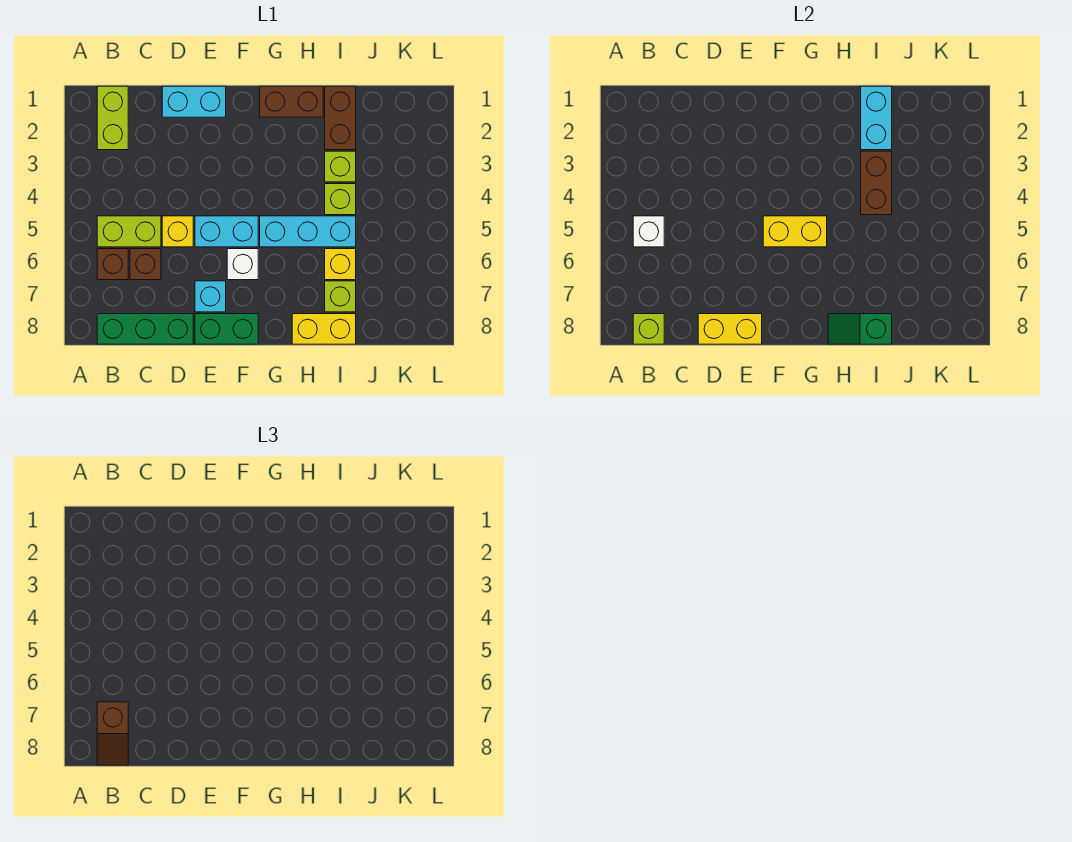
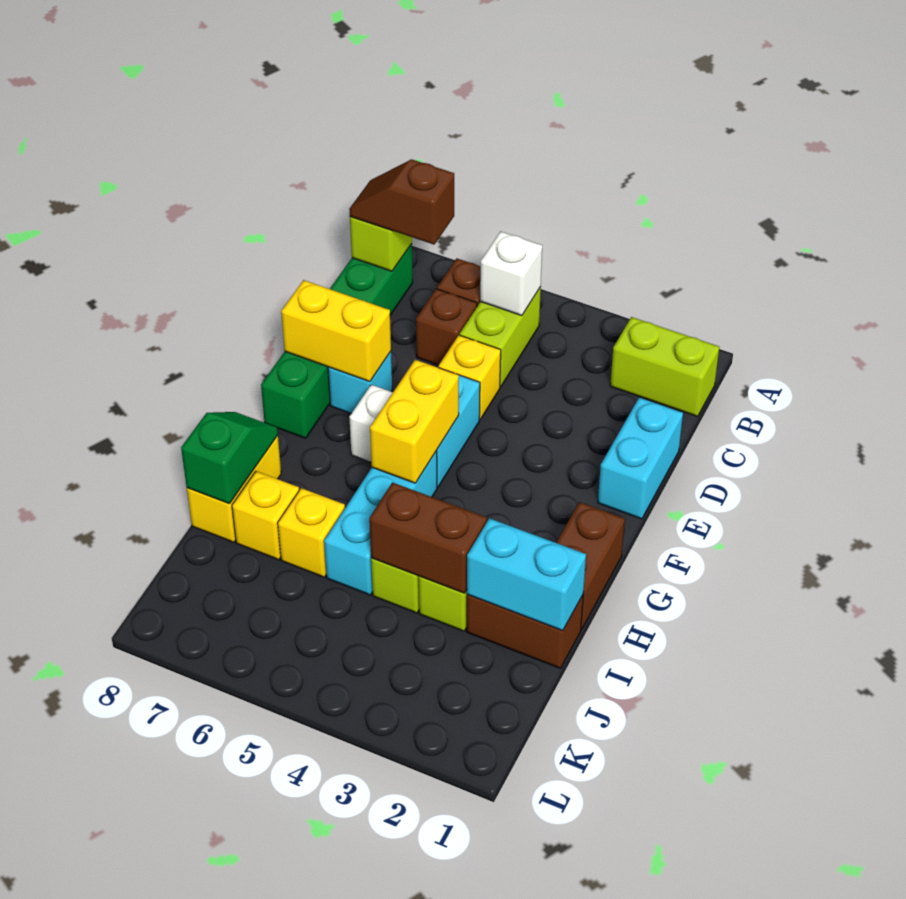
yellow brick D8:E8 level 2 -> yellow brick E7:E8 level 2
lime brick I7 level 1 -> yellow brick I7 level 1

